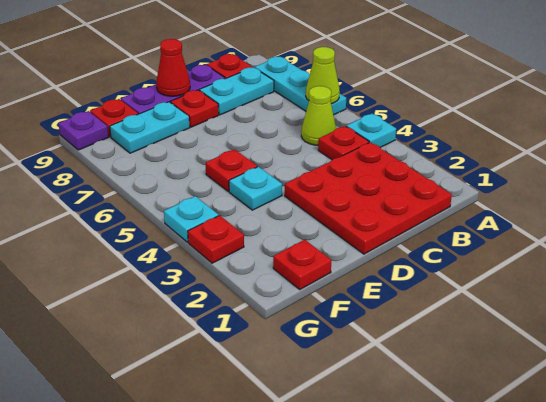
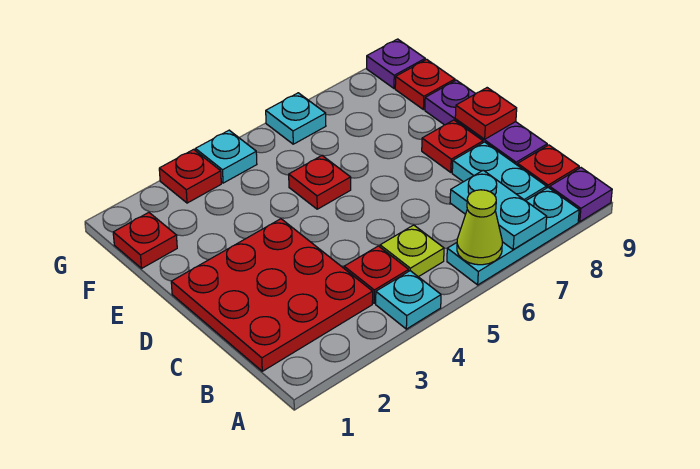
none -> purple plate A9 level 1
lime cone B5 level 1 -> lime plate B5 level 1
red cone D9 level 2 -> red plate D9 level 2
cyan plate E4 level 1 -> cyan plate G6 level 1
cyan plate E8:F8 level 1 -> cyan plate A7:B7 level 2

